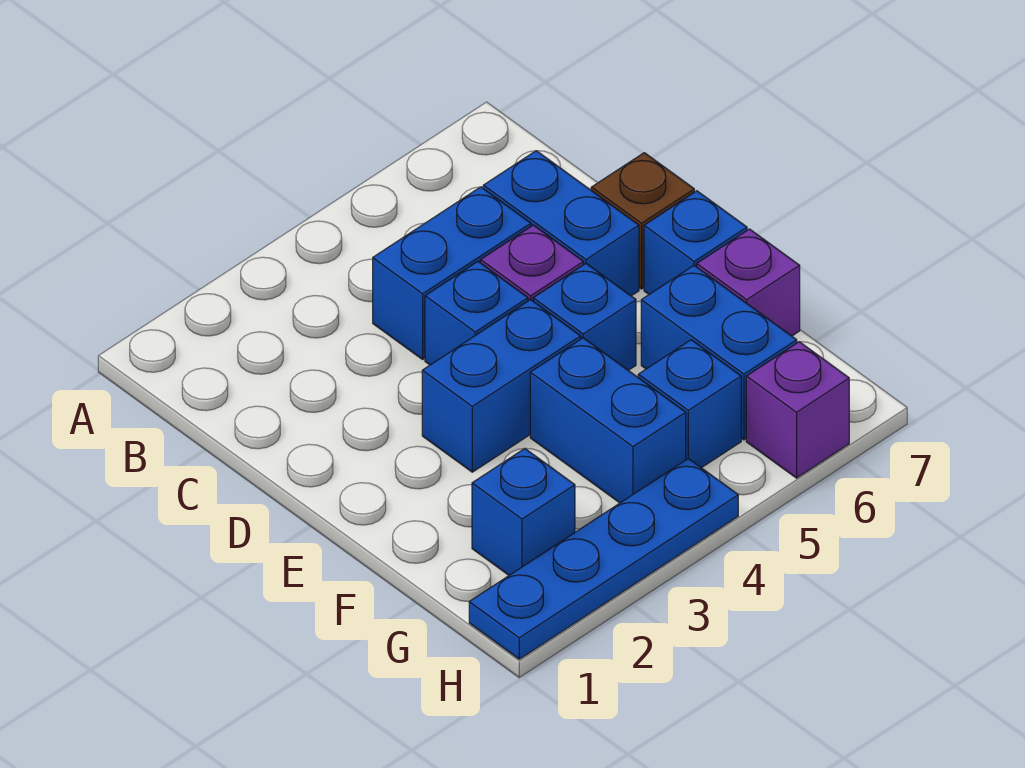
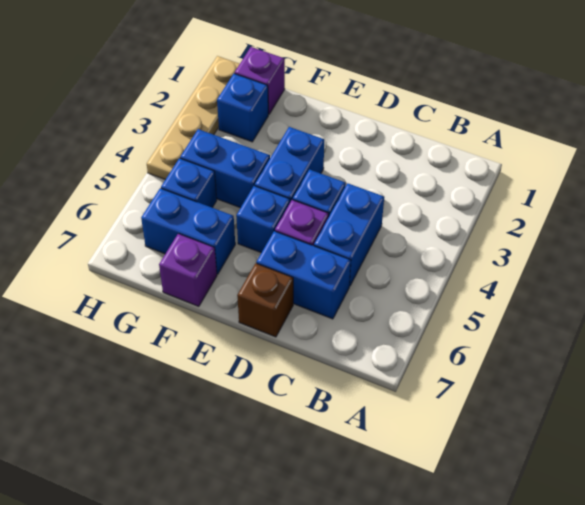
blue brick E7 level 1 -> none
blue plate H1:H4 level 1 -> tan plate H1:H4 level 1
purple brick H6 level 1 -> purple brick G1 level 1

